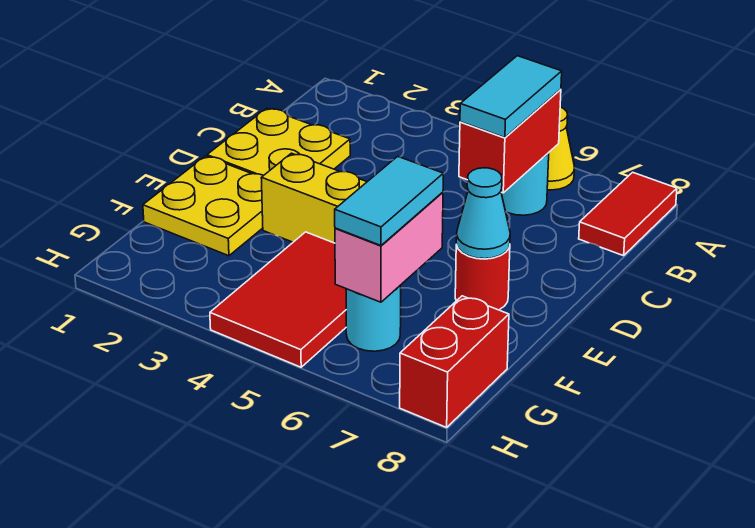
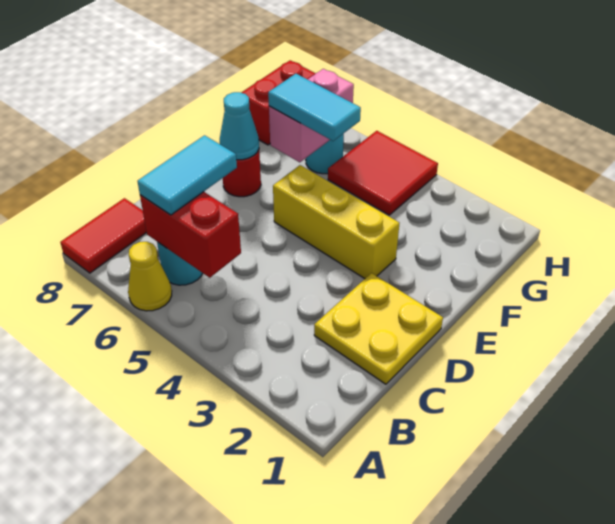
red brick B6:C6 level 2 -> red brick B5:B6 level 2
yellow plate E1:F2 level 1 -> none
red tile F4:H5 level 1 -> red tile G4:H5 level 1
cyan tile F6:G6 level 3 -> cyan tile F5:F6 level 3

